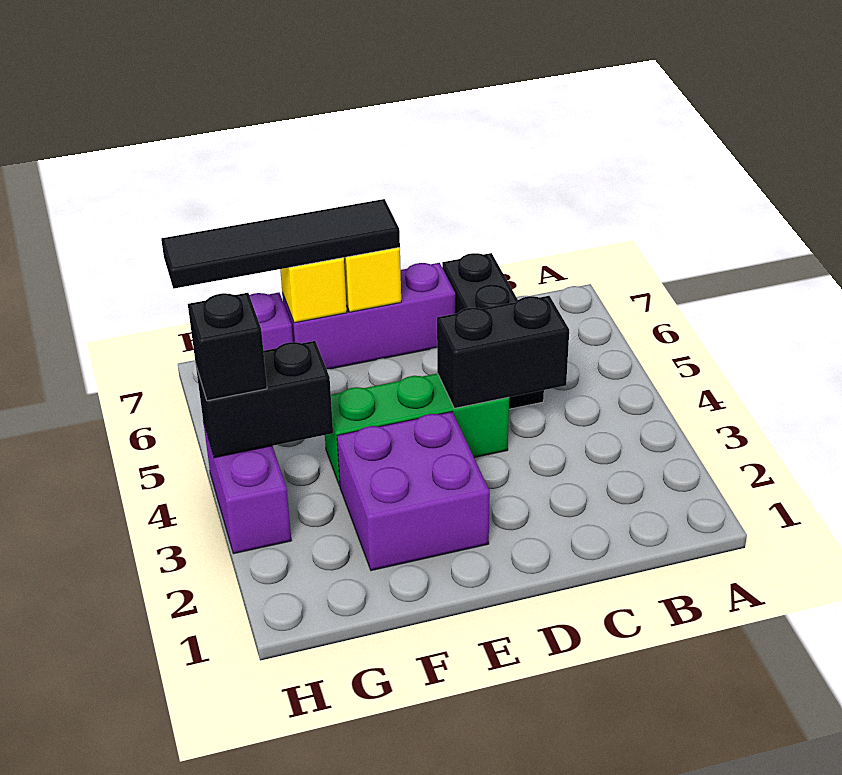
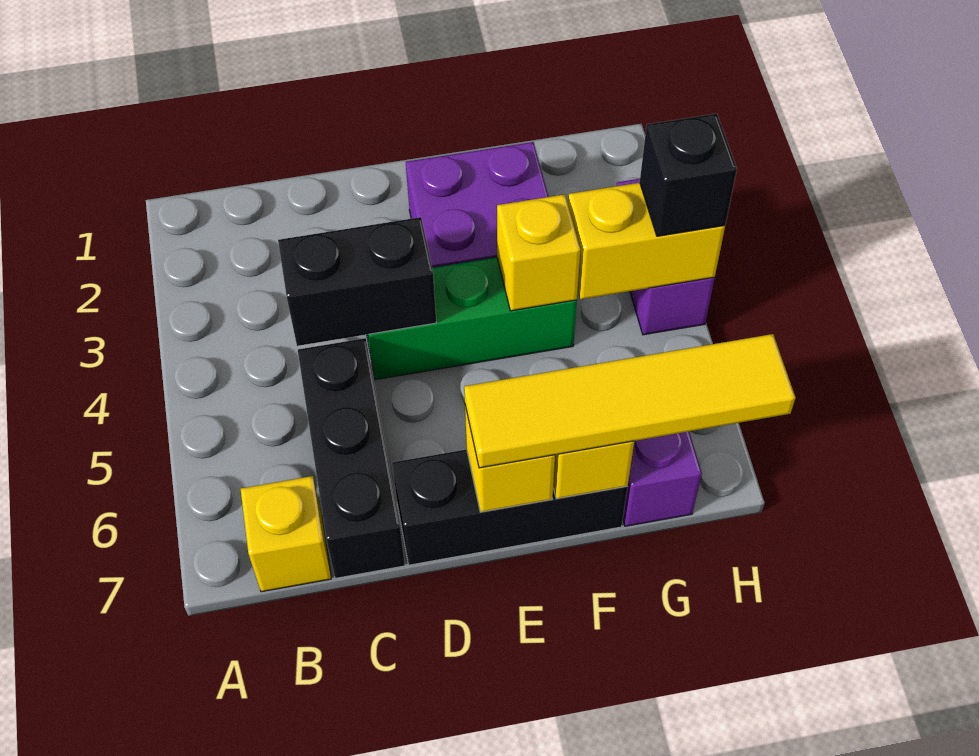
none -> yellow brick B7 level 1
purple brick D7:F7 level 1 -> black brick D7:F7 level 1
black tile E7:H7 level 3 -> yellow tile E7:H7 level 3
none -> yellow brick F4 level 2
black brick G4:H4 level 2 -> yellow brick G4:H4 level 2

